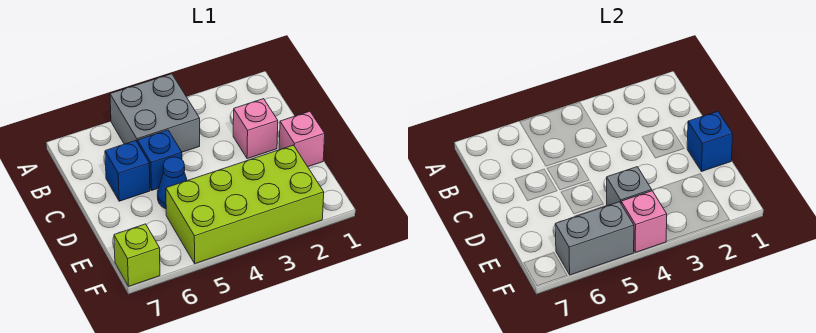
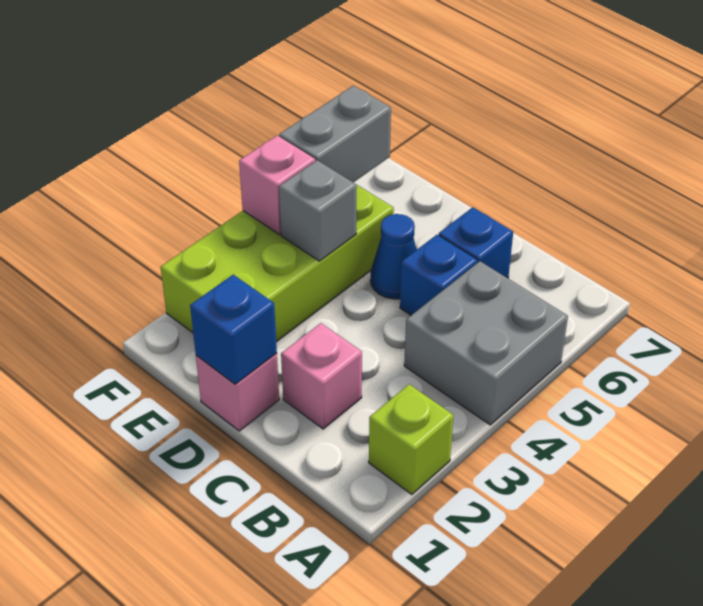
lime brick F7 level 1 -> lime brick A2 level 1

